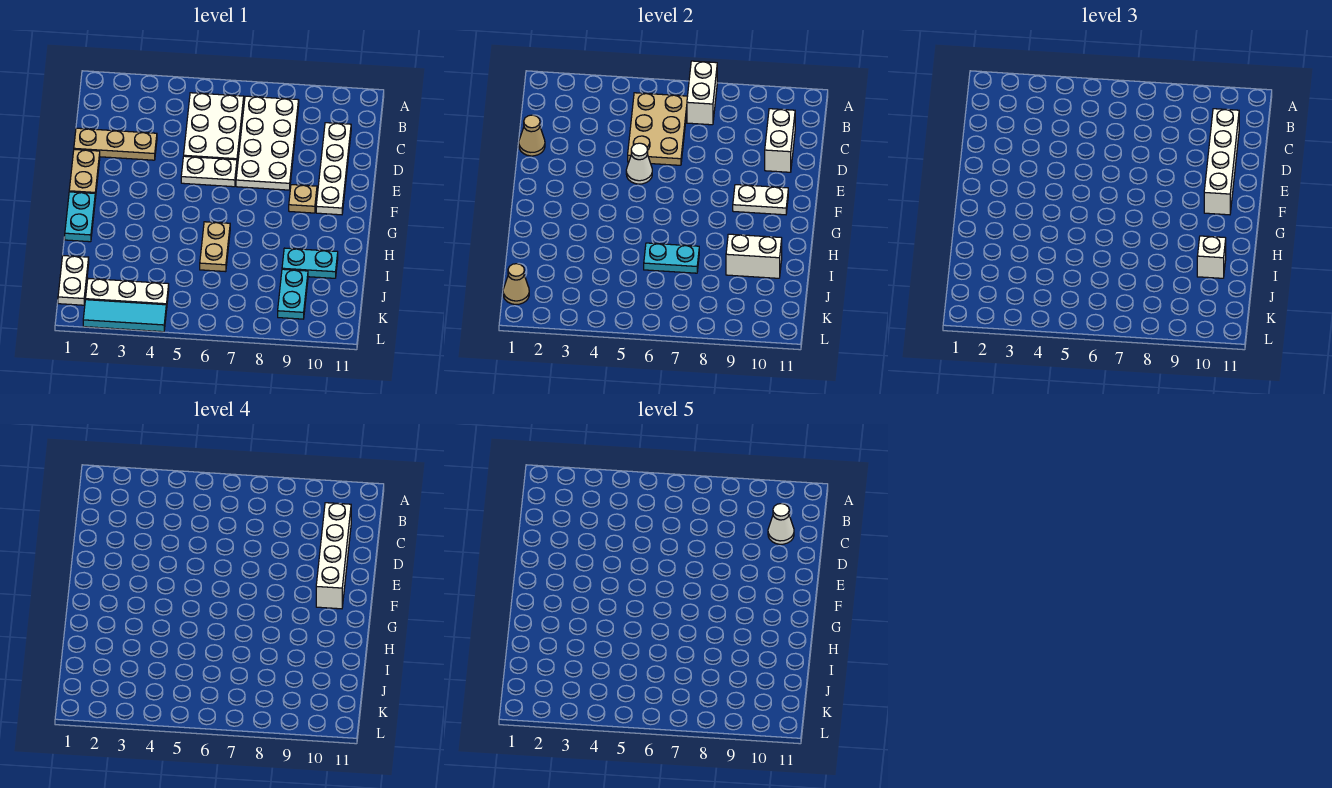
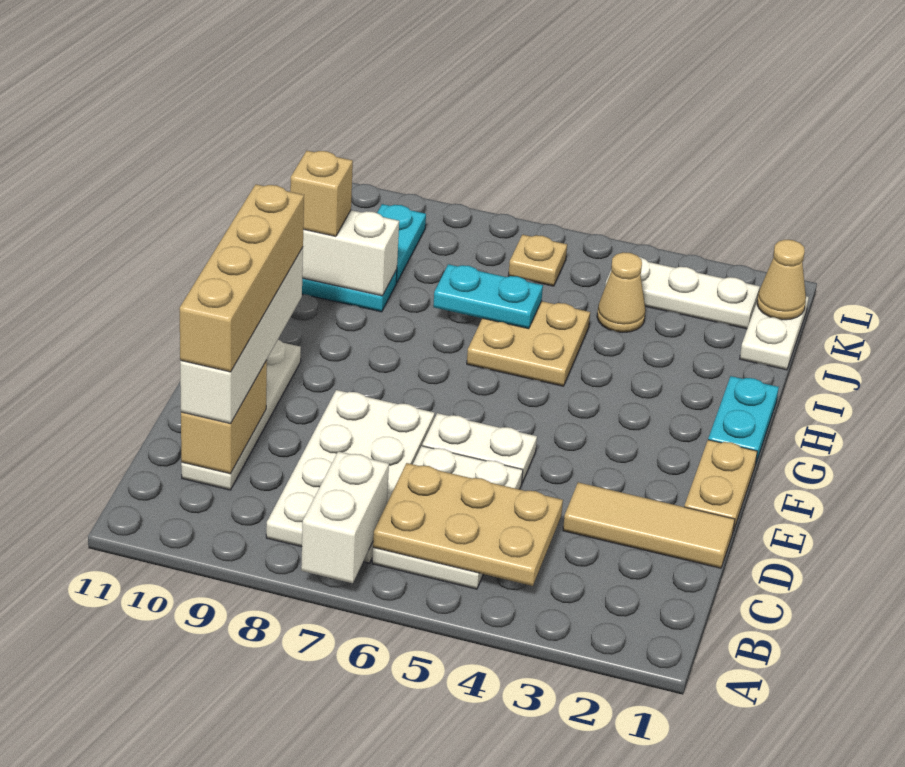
tan plate B5:D6 level 2 -> tan plate B4:C6 level 2
white brick C10:D10 level 2 -> tan brick C10:D10 level 2
white brick C10:F10 level 4 -> tan brick C10:F10 level 4
white cone C10 level 5 -> none
tan plate D1:D3 level 1 -> tan tile D1:D3 level 1
tan cone D1 level 2 -> tan cone J4 level 1
white cone E5 level 2 -> none
tan plate F9 level 1 -> tan plate K6 level 1
white plate F9:F10 level 2 -> none
tan plate H6:I6 level 1 -> tan plate H5:I6 level 1
white brick I10 level 3 -> tan brick I10 level 3
cyan tile L2:L4 level 1 -> none

